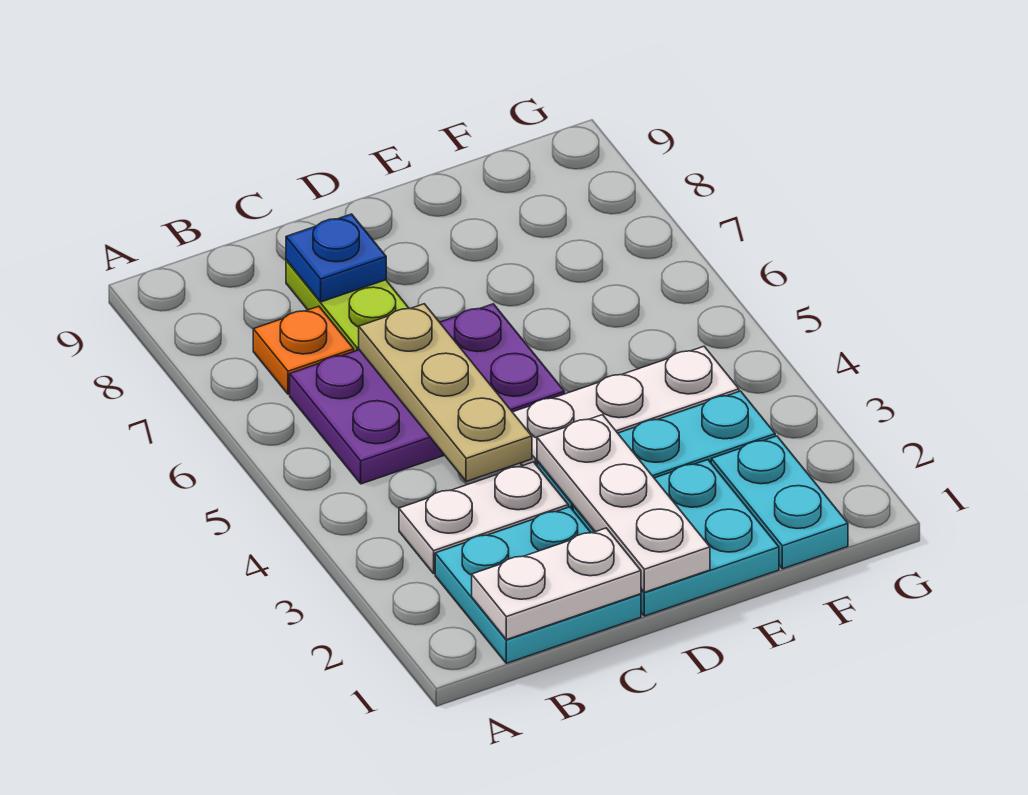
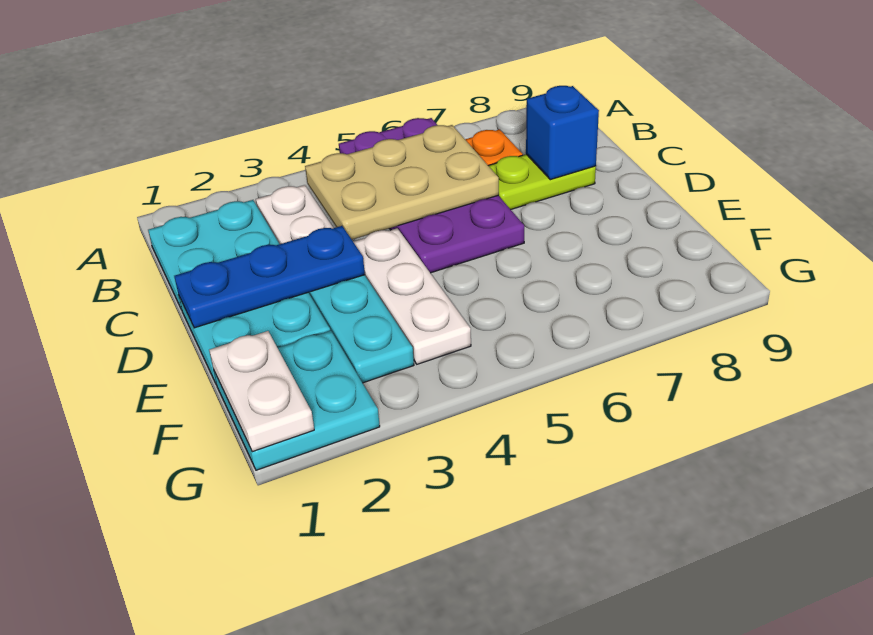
white plate B1:C1 level 2 -> white plate F1:G1 level 2
purple plate B5:D6 level 1 -> purple plate A5:D6 level 1
tan plate C4:C6 level 2 -> tan plate B4:C6 level 2
blue plate C8 level 2 -> blue brick C8 level 2
white plate D1:D3 level 2 -> blue plate D1:D3 level 2
cyan plate F1:F2 level 1 -> cyan plate F1:G2 level 1

